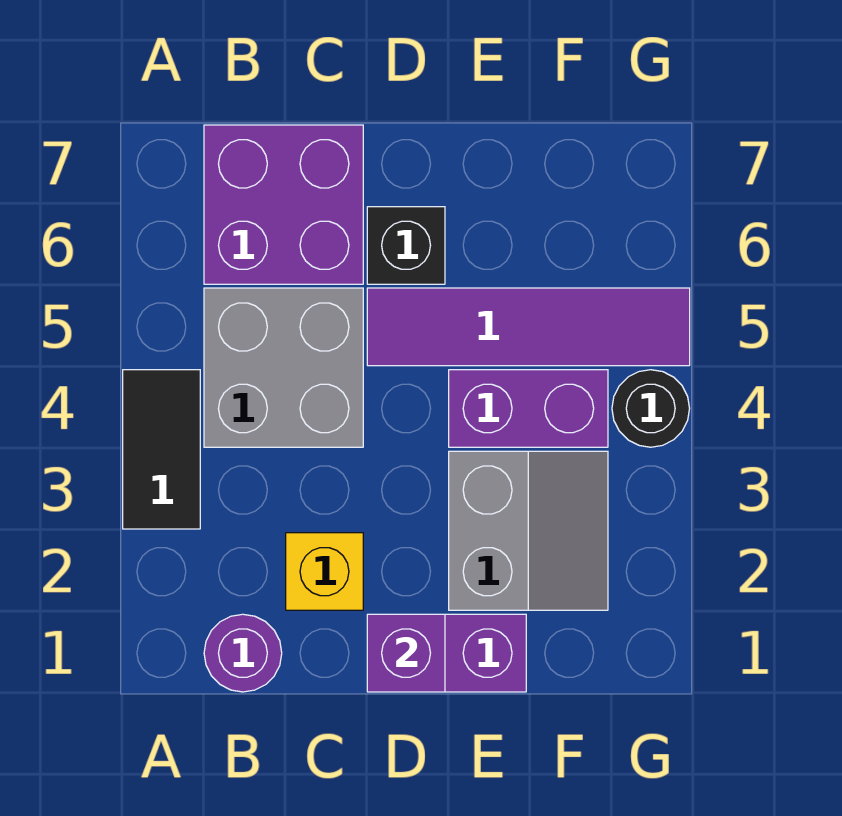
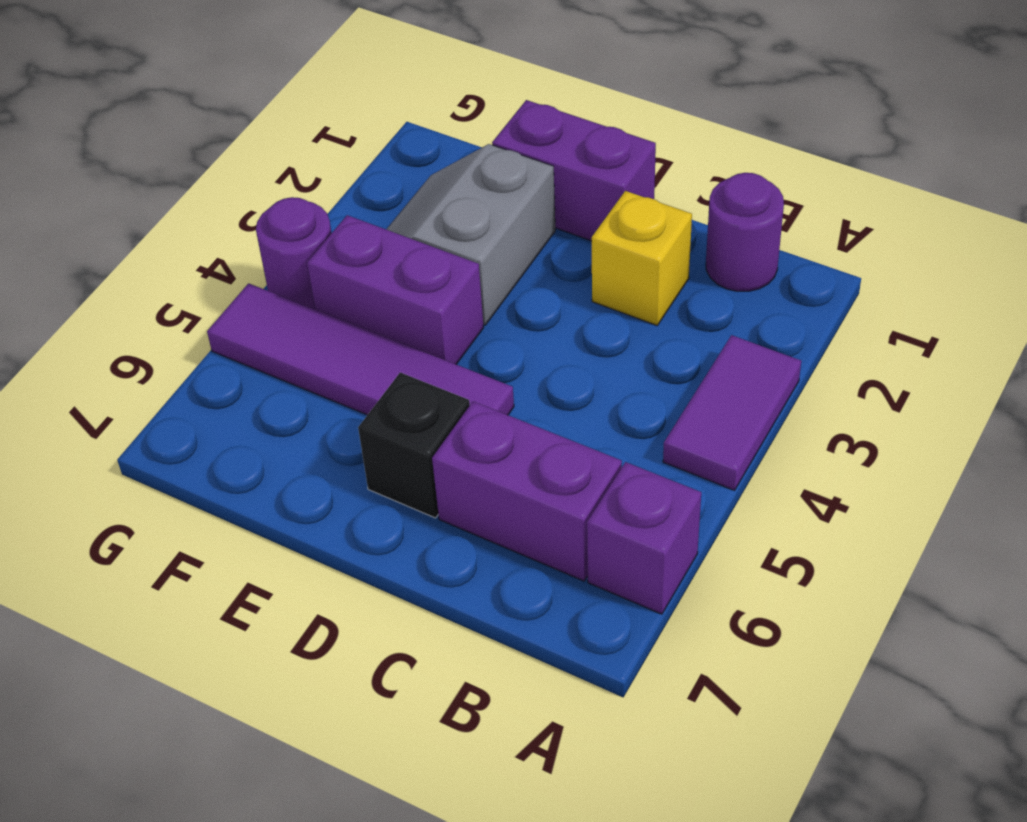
black tile A3:A4 level 1 -> purple tile A3:A4 level 1
grey brick B4:C5 level 1 -> none
purple brick B6:C7 level 1 -> purple brick B6:C6 level 1
purple brick D1 level 2 -> purple brick A6 level 1
black round brick G4 level 1 -> purple round brick G4 level 1

